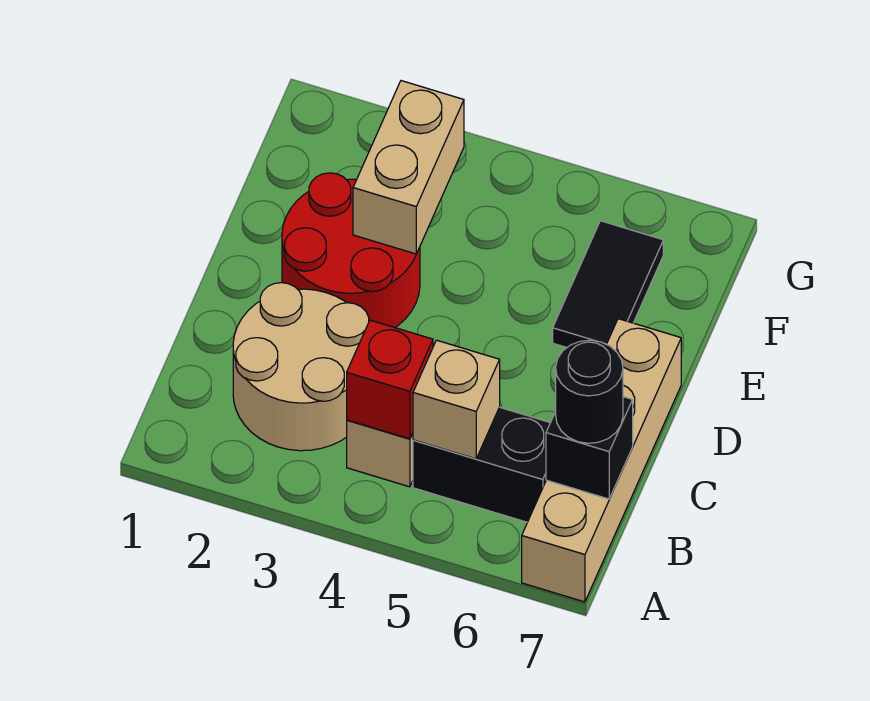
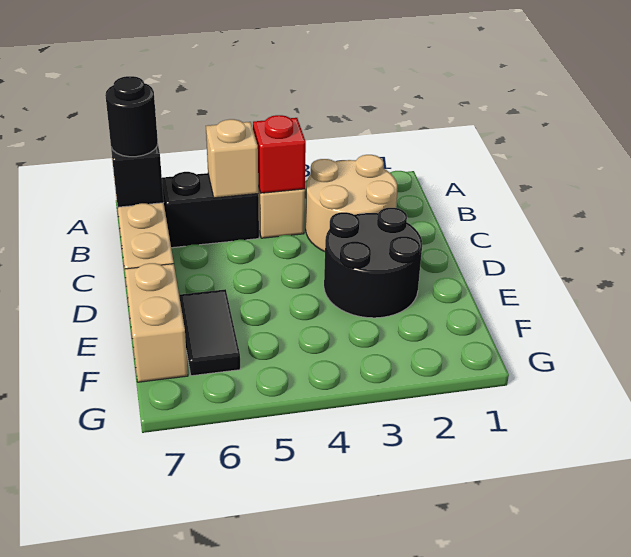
red round brick D2:E3 level 1 -> black round brick D2:E3 level 1
tan brick E3:F3 level 2 -> tan brick E7:F7 level 1

